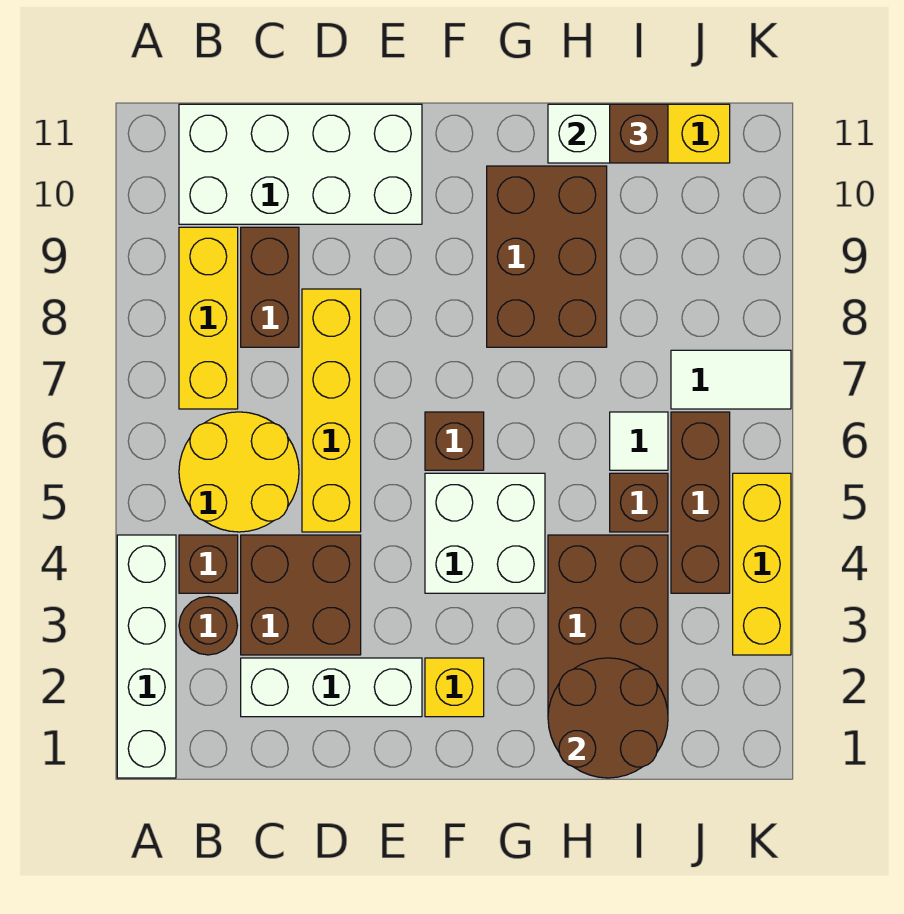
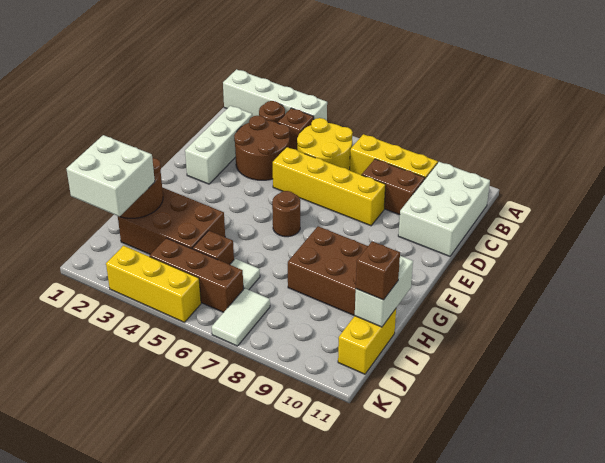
white brick B10:E11 level 1 -> white brick B10:D11 level 1
brown brick C3:D4 level 1 -> brown round brick C3:D4 level 1
yellow brick F2 level 1 -> none
white brick F4:G5 level 1 -> white brick I1:J2 level 3
brown brick F6 level 1 -> brown round brick F6 level 1

